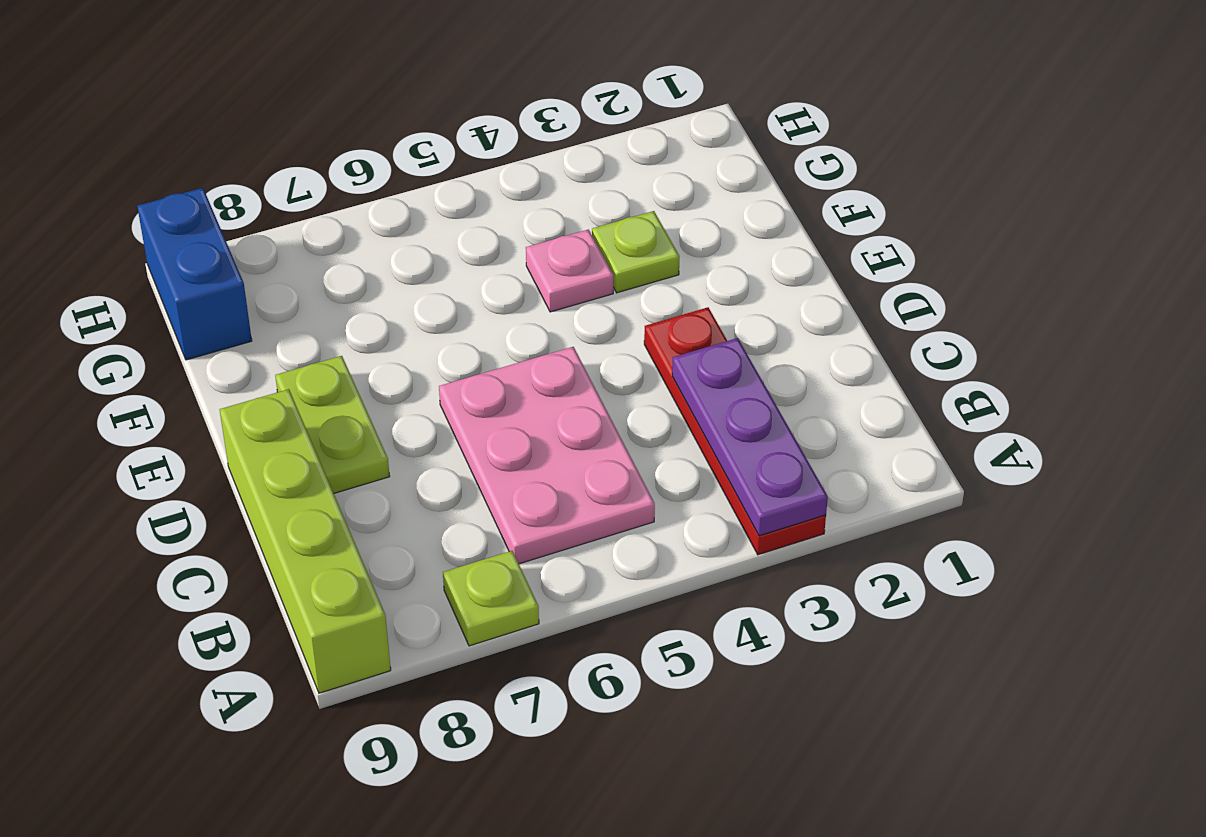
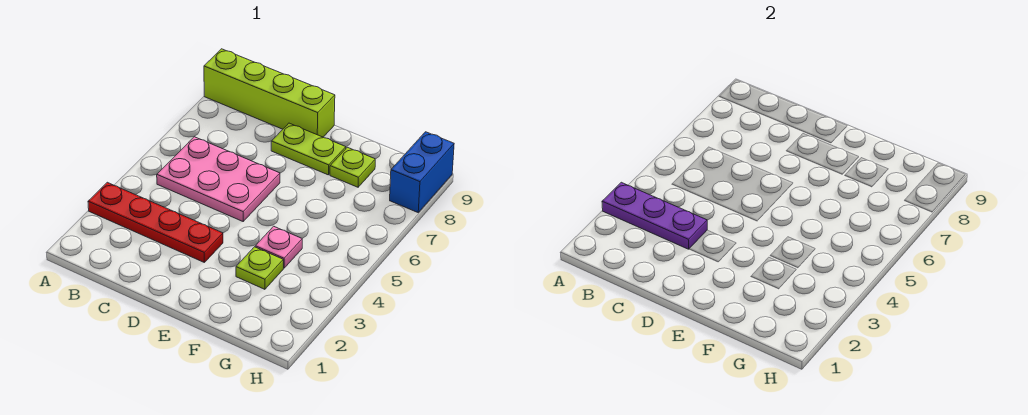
lime plate A7 level 1 -> lime plate F8 level 1
blue brick G9:H9 level 1 -> blue brick H8:H9 level 1

